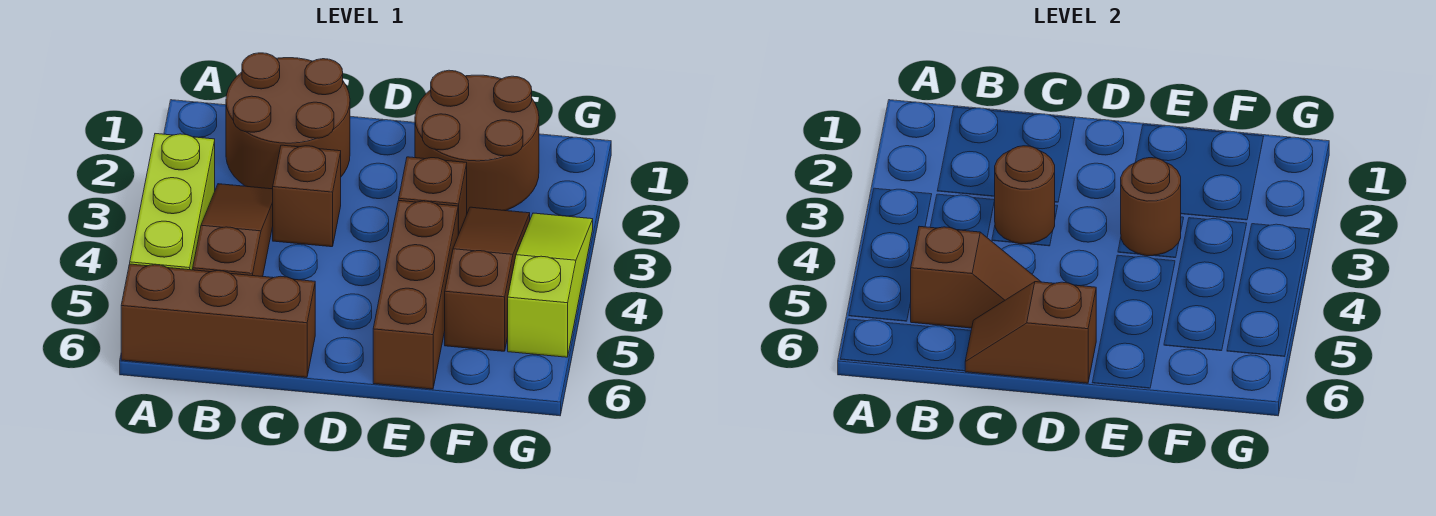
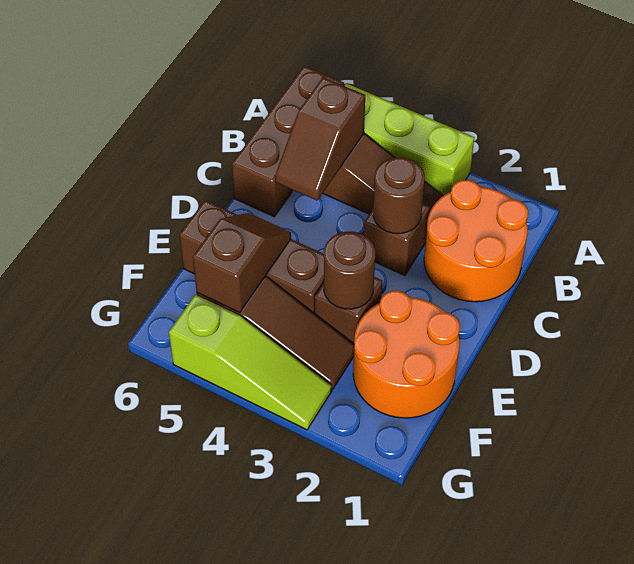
brown round brick B1:C2 level 1 -> orange round brick B1:C2 level 1
brown slope C6:D6 level 2 top D -> brown slope E5:F5 level 2 top F
brown round brick E1:F2 level 1 -> orange round brick E1:F2 level 1

